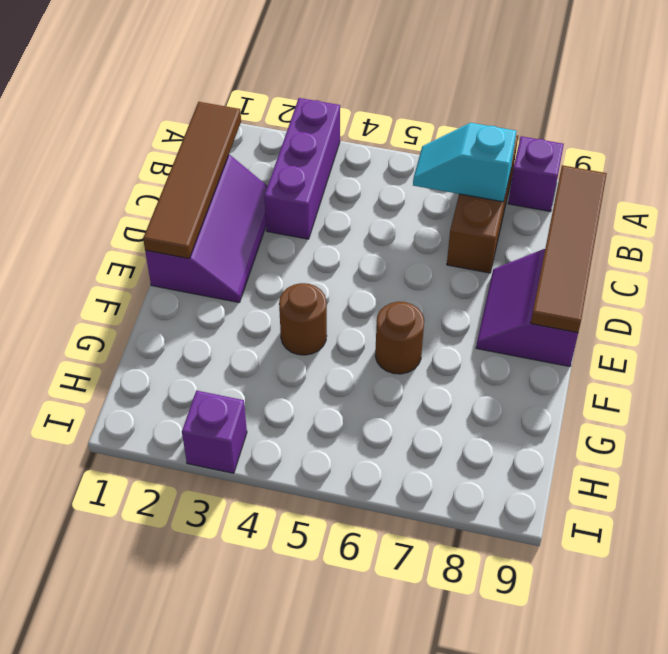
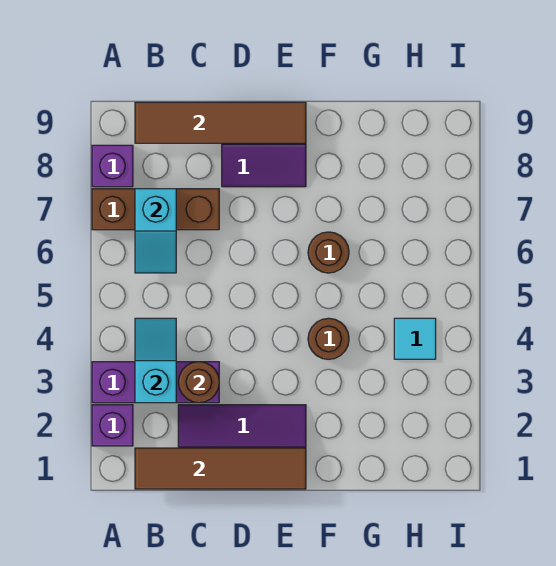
none -> cyan slope B3:B4 level 2 top 3
none -> brown round brick C3 level 2
none -> cyan tile H4 level 1
purple brick I3 level 1 -> purple brick A2 level 1

